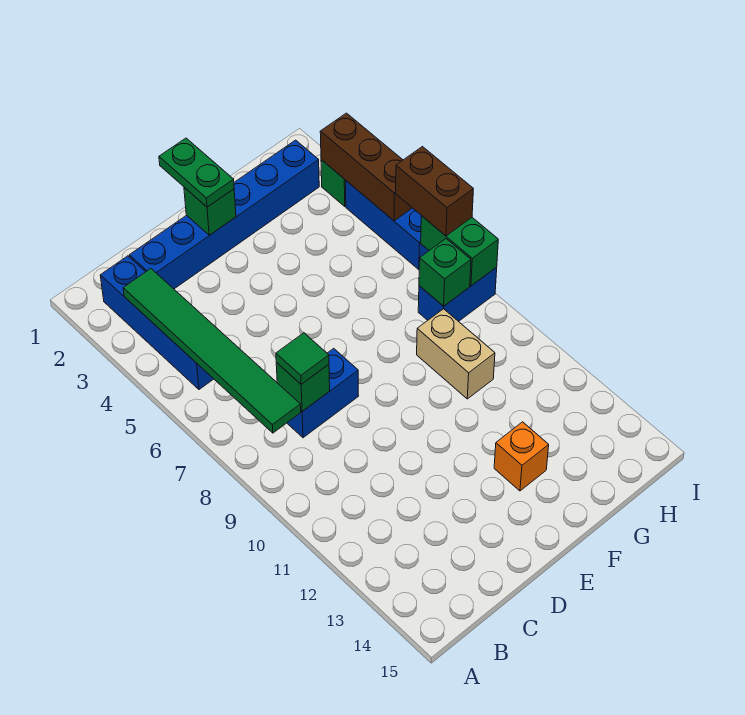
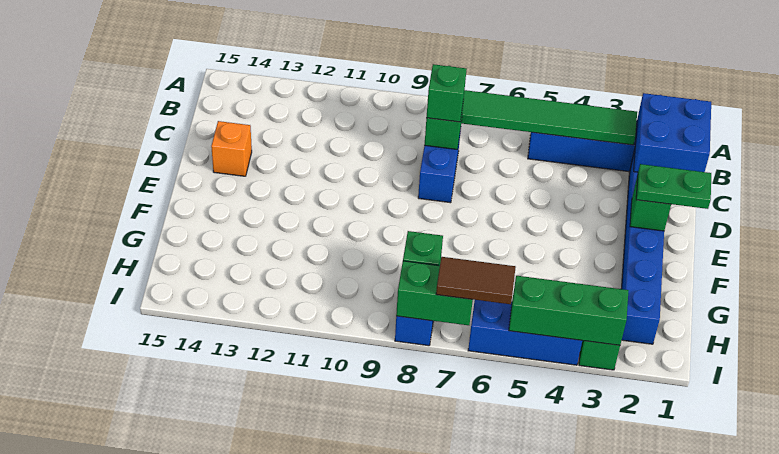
none -> blue brick B1:C2 level 2
green tile C8 level 3 -> green brick C8 level 3
orange brick F13 level 1 -> orange brick D14 level 1
tan brick G9:G10 level 1 -> none
brown brick I3:I5 level 2 -> green brick I3:I5 level 2
brown brick I6:I7 level 3 -> brown tile I6:I7 level 3

